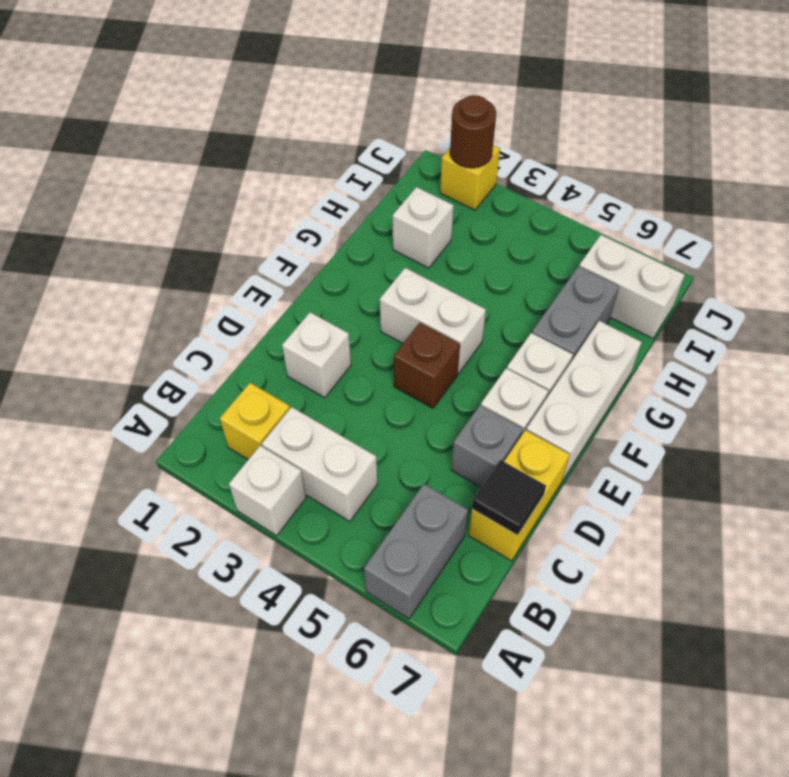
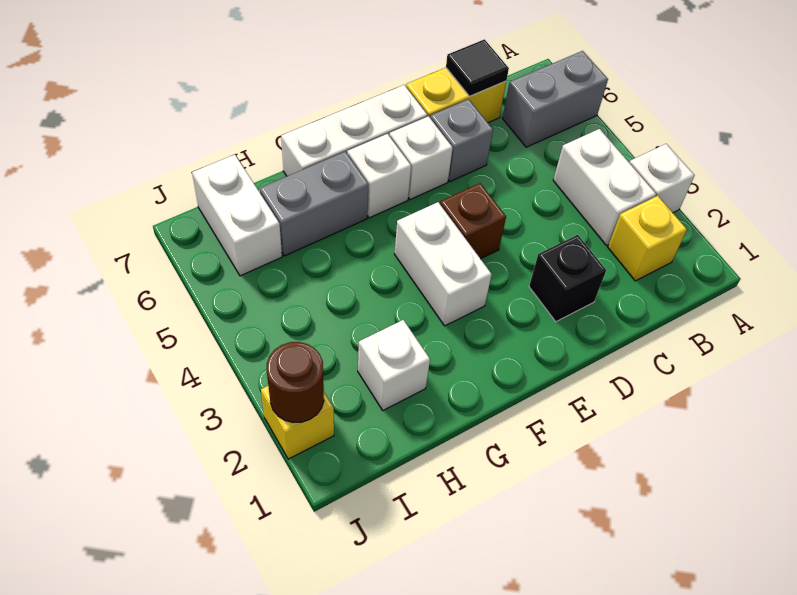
white brick D2 level 1 -> black brick D2 level 1

